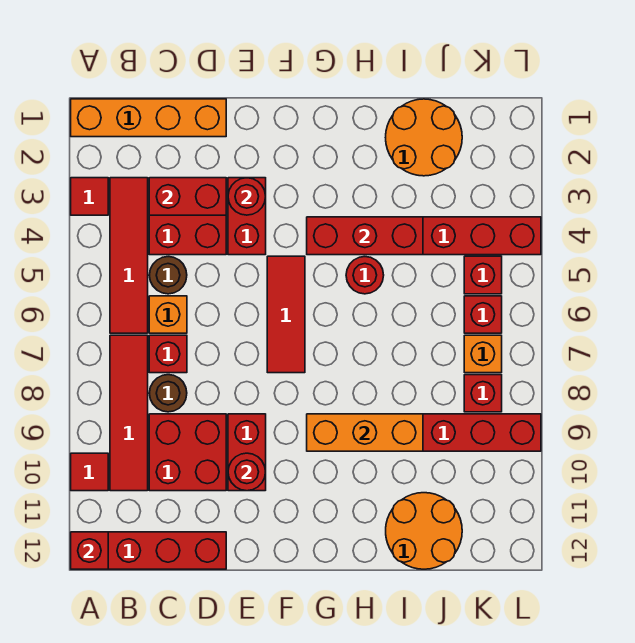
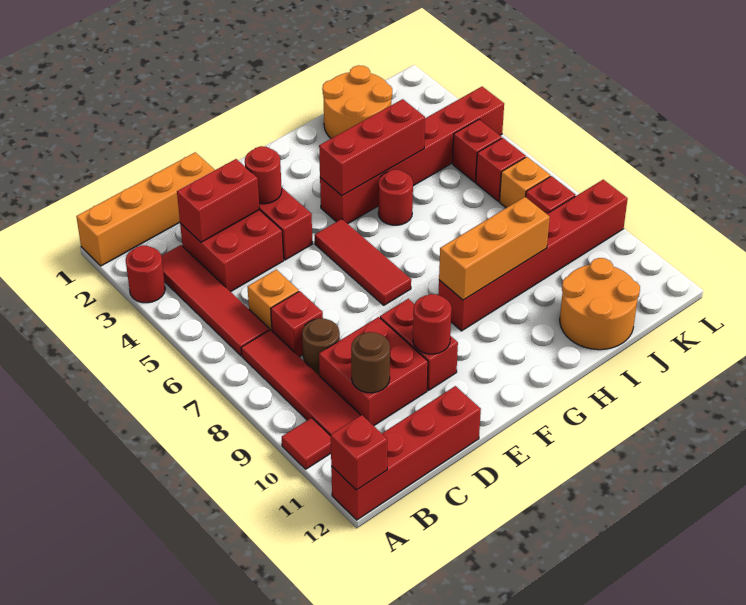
red tile A3 level 1 -> red round brick A3 level 1
brown round brick C5 level 1 -> brown round brick C10 level 2

